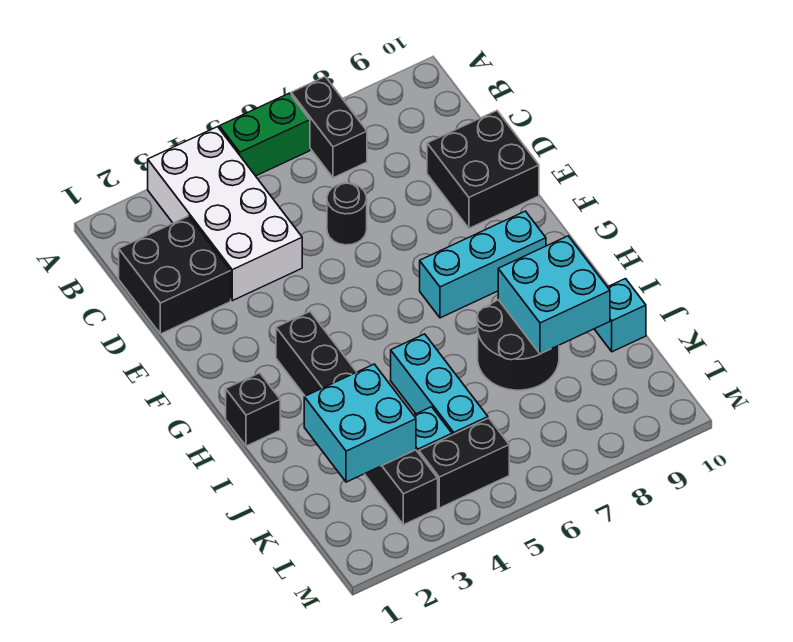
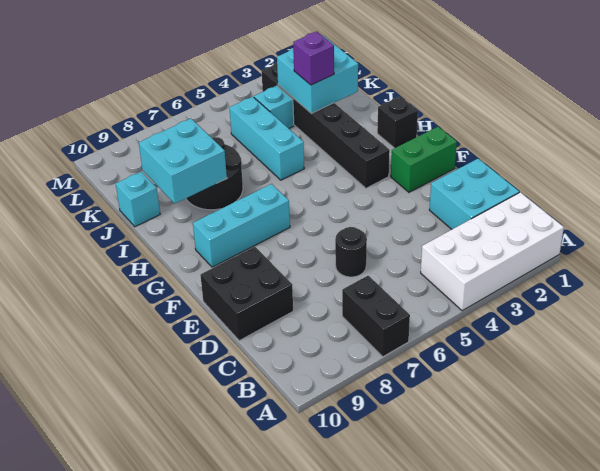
white brick A3:D4 level 1 -> white brick A1:B4 level 1
green brick A5:A6 level 1 -> green brick F1:F2 level 1
black brick C1:D2 level 1 -> cyan brick C1:D2 level 1
none -> purple brick J3 level 3
black brick L4:L5 level 1 -> none

